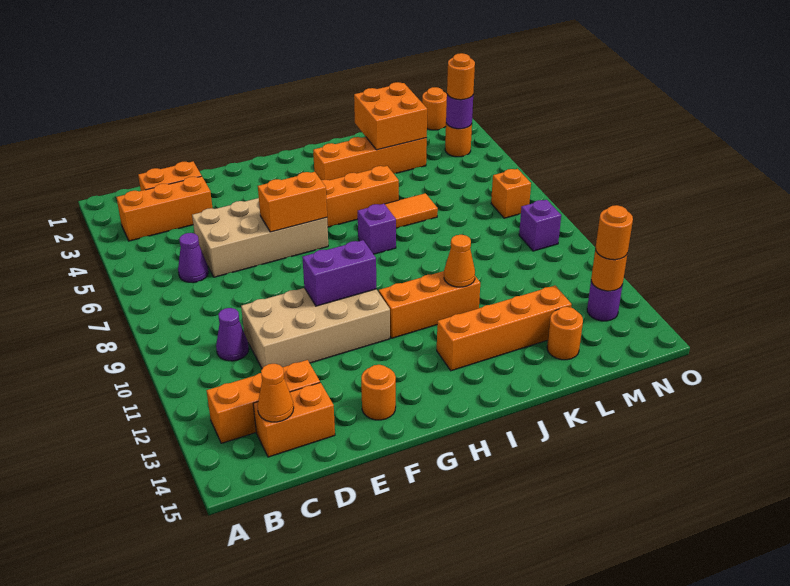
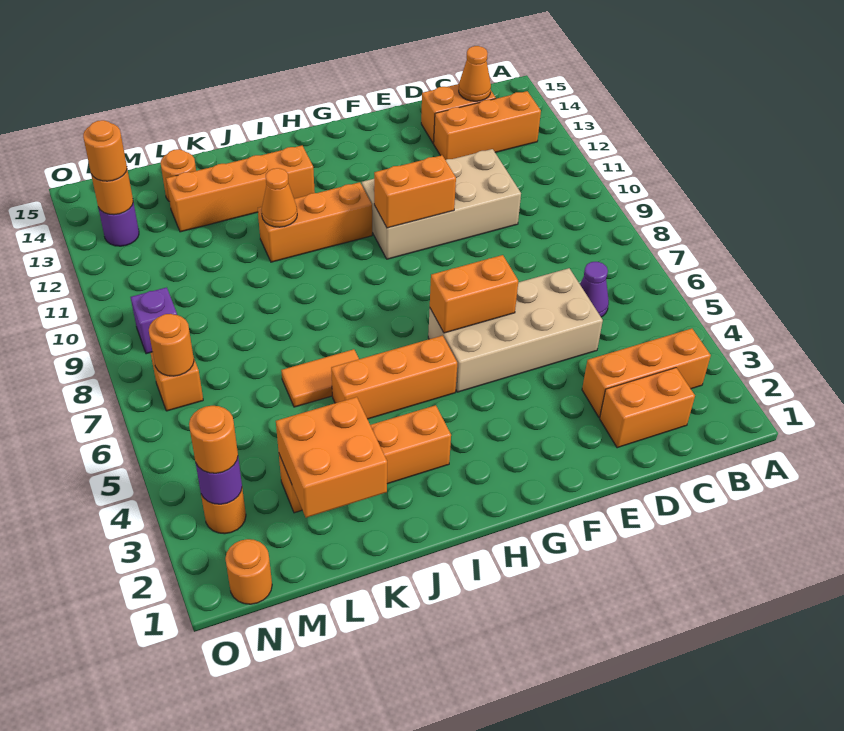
purple cone C10 level 1 -> none
purple brick F10:G10 level 2 -> orange brick F10:G10 level 2
orange round brick F14 level 1 -> orange round brick N7 level 2
purple brick I7 level 1 -> none

